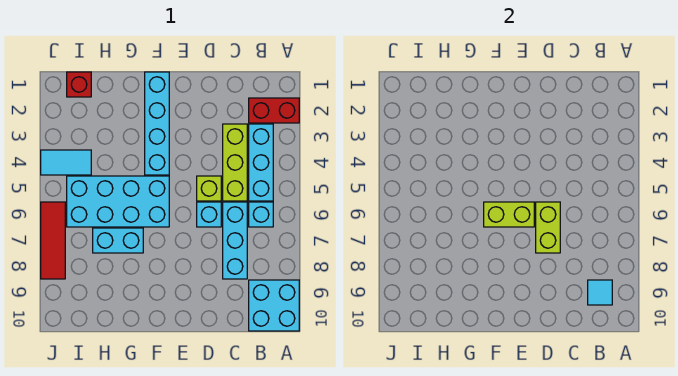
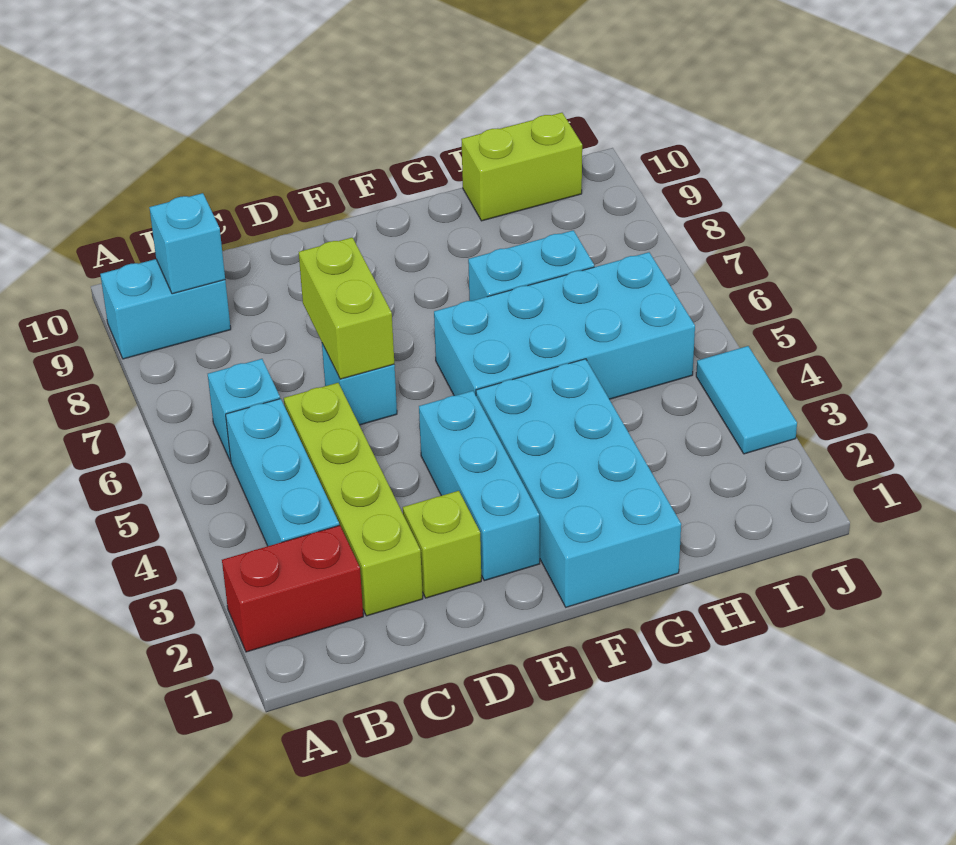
cyan brick A9:B10 level 1 -> cyan brick A9:B9 level 1
cyan tile B9 level 2 -> cyan brick B9 level 2
lime brick C3:C5 level 1 -> lime brick C2:C5 level 1
cyan brick C6:C8 level 1 -> cyan brick E2:E4 level 1
lime brick D5 level 1 -> lime brick D2 level 1
lime brick E6:F6 level 2 -> lime brick H10:I10 level 1
cyan brick F1:F4 level 1 -> cyan brick F1:G4 level 1
red brick I1 level 1 -> none
cyan tile I4:J4 level 1 -> cyan tile J3:J4 level 1
red tile J6:J8 level 1 -> none

